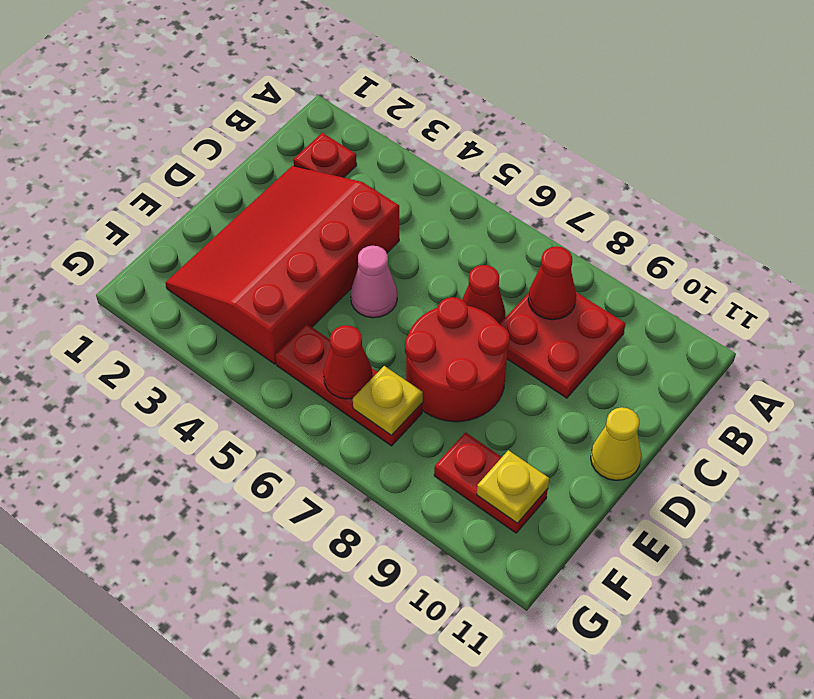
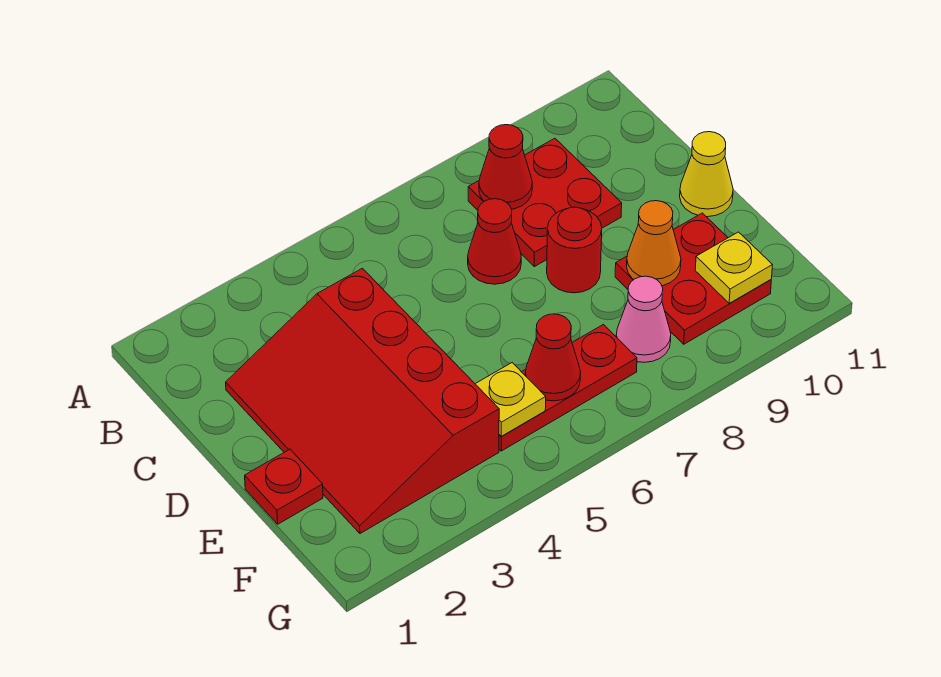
red plate B2 level 1 -> red plate E1 level 1
pink cone D5 level 1 -> pink cone F8 level 1
red round brick D7:E8 level 1 -> red round brick D8 level 1
none -> orange cone E9 level 2
yellow plate F7 level 2 -> yellow plate F5 level 2
red plate F9:F10 level 1 -> red plate E9:F10 level 1

